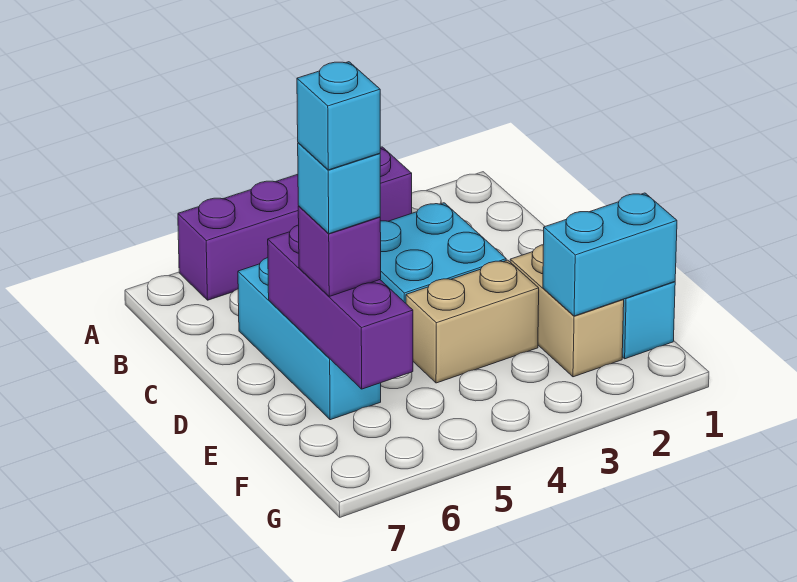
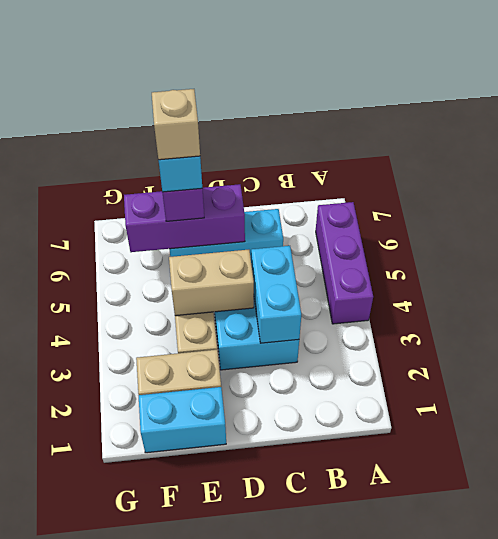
purple brick A3:A6 level 1 -> purple brick A4:A6 level 1
none -> tan brick D4:E4 level 2
cyan brick E6 level 5 -> tan brick E6 level 5
cyan brick F1:F2 level 2 -> cyan brick C3:C4 level 2

